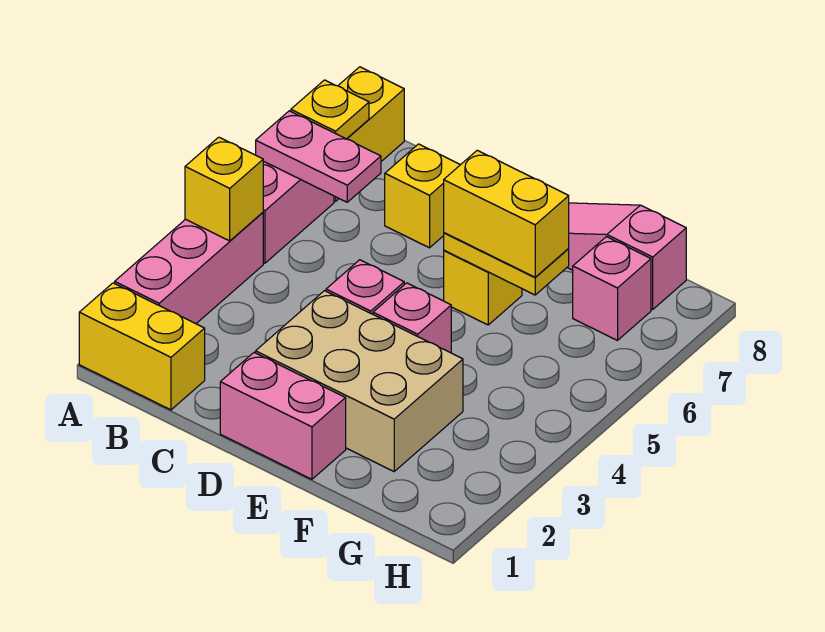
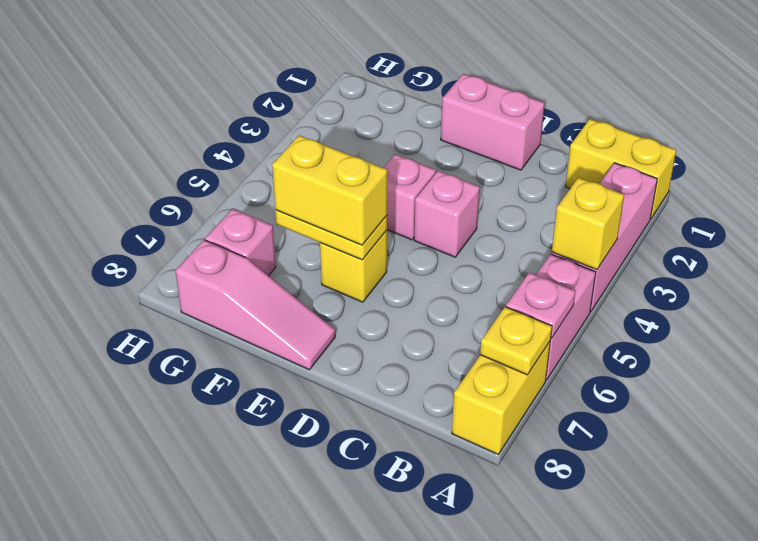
pink plate A6:B6 level 2 -> pink plate A6 level 2
yellow brick C7 level 1 -> none
tan brick D2:F3 level 1 -> none

